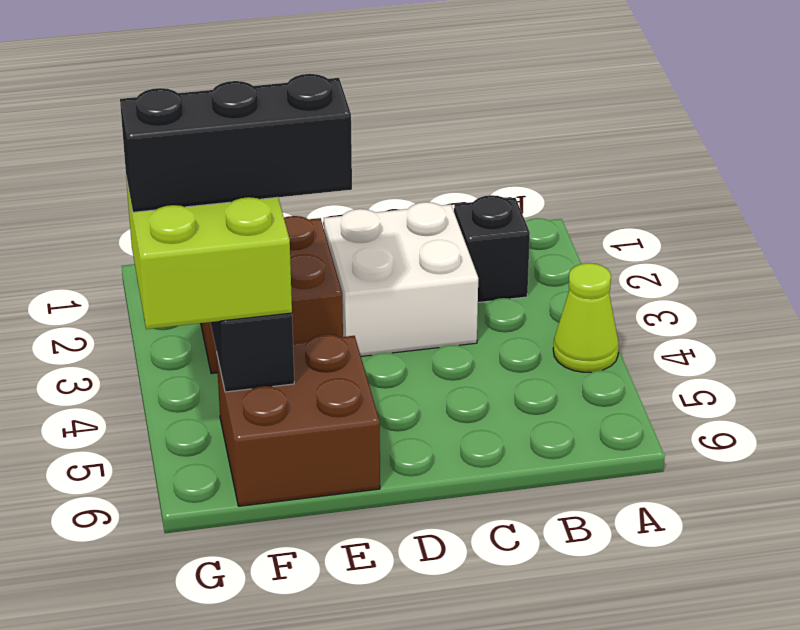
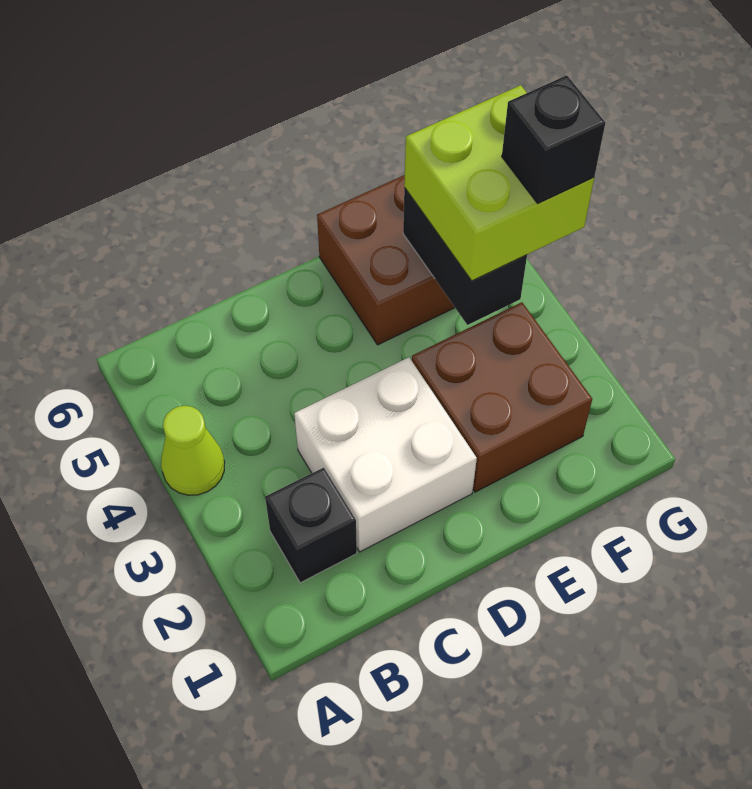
black brick E4:G4 level 4 -> black brick G4 level 4

